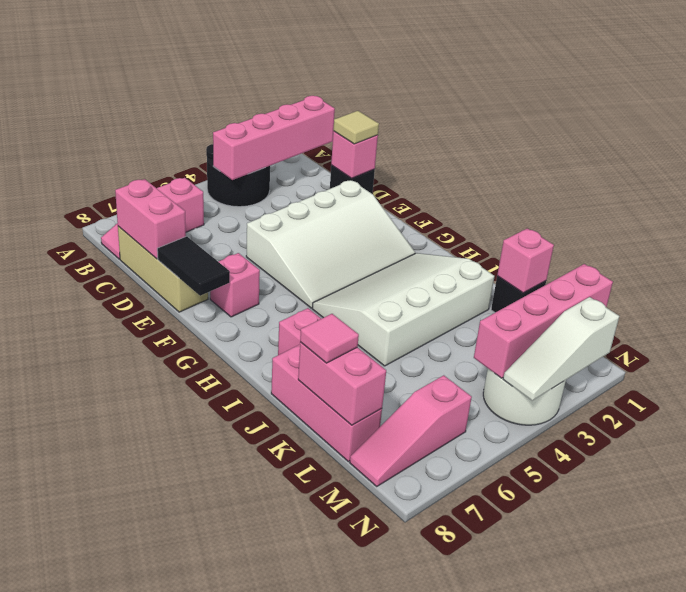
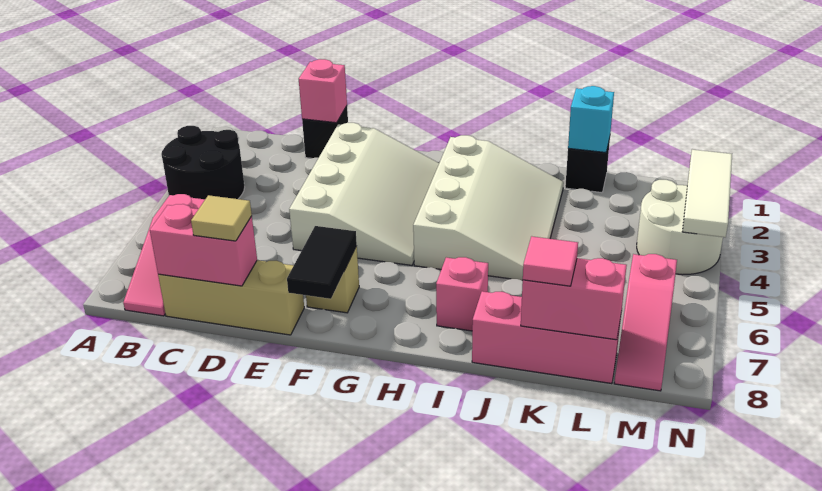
pink brick B1:B4 level 2 -> none
tan tile D1 level 3 -> tan tile D8 level 3
black tile E8:F8 level 2 -> black tile F7:F8 level 2
pink brick F7 level 1 -> tan brick F7 level 1
white slope H2:J5 level 1 top J -> white slope H2:J5 level 1 top H
pink brick K1 level 2 -> cyan brick K1 level 2
pink brick M1:M4 level 2 -> none
white slope N2:N4 level 2 top 2 -> white tile N2:N4 level 2

